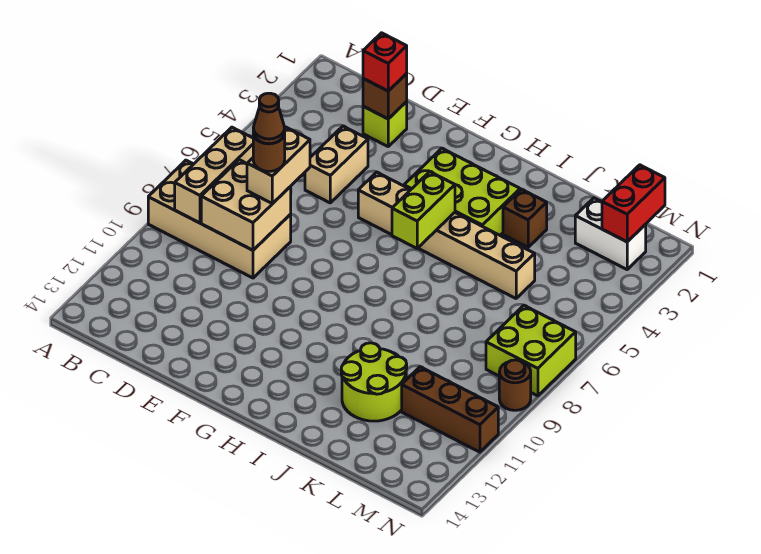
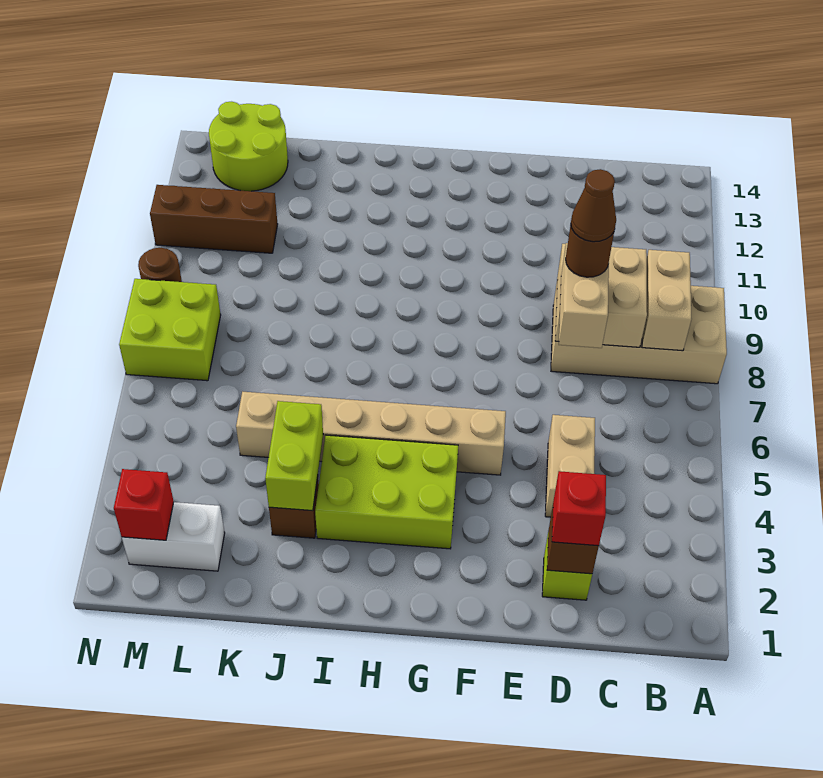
tan brick B7:B9 level 2 -> tan brick B8:B9 level 2
lime brick H5:H6 level 2 -> lime brick J3:J4 level 2
lime round brick J11:K12 level 1 -> lime round brick L13:M14 level 1
red brick M1:M2 level 2 -> red brick M2 level 2

